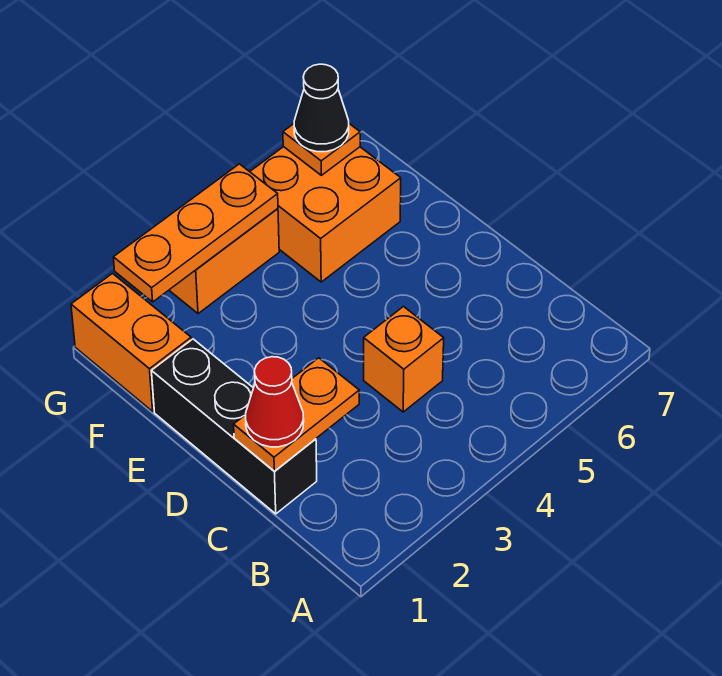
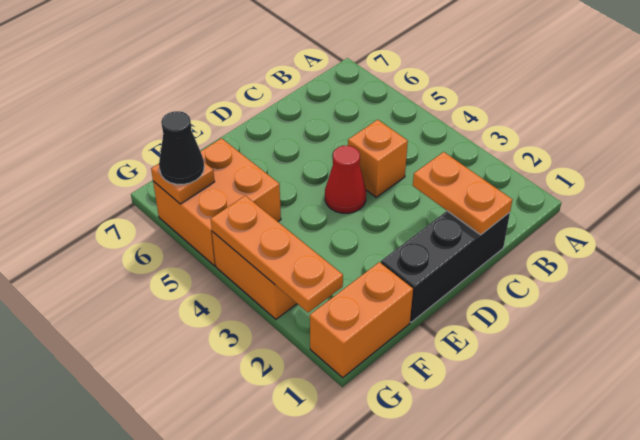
red cone C1 level 3 -> red cone D4 level 1

